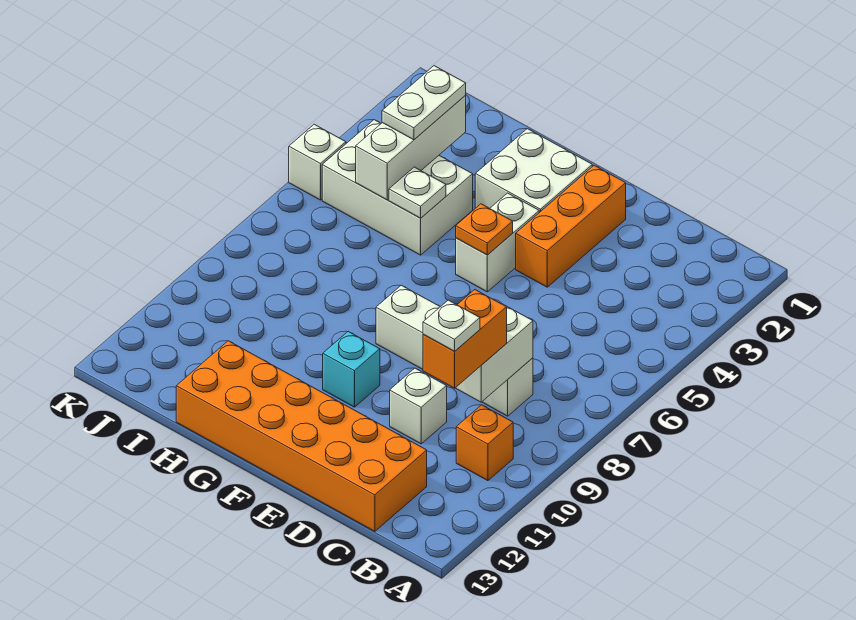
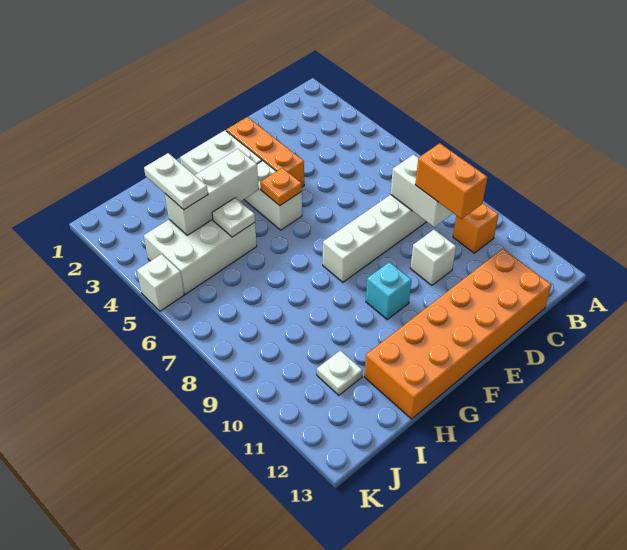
white plate C10 level 4 -> white plate I11 level 1
white brick I3:I5 level 2 -> white brick G4:I4 level 2

